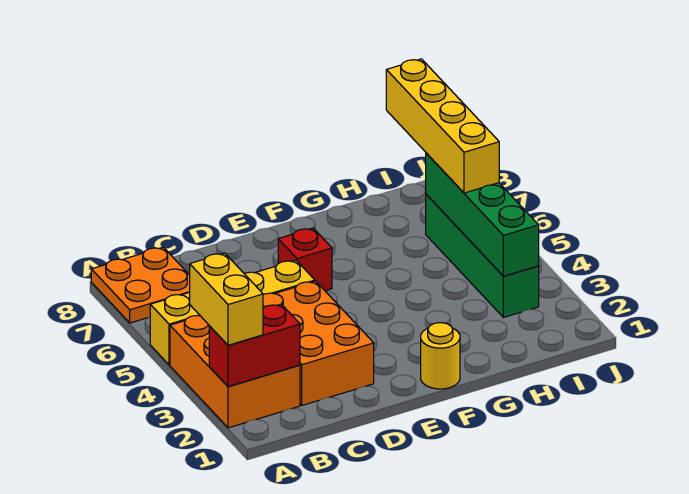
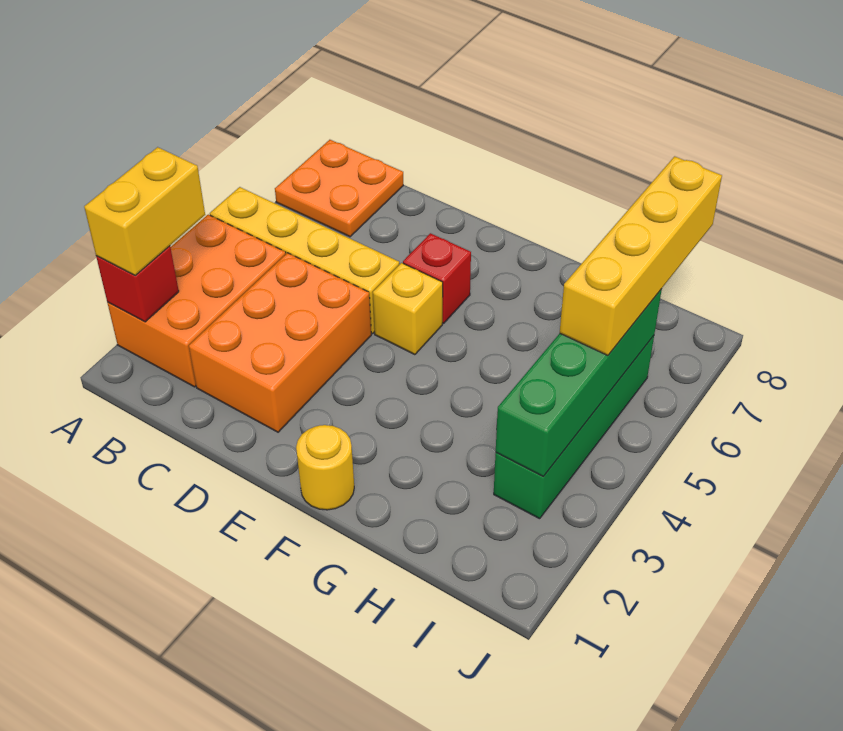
red brick A2:B2 level 2 -> red brick A2 level 2
none -> yellow brick E5 level 1

